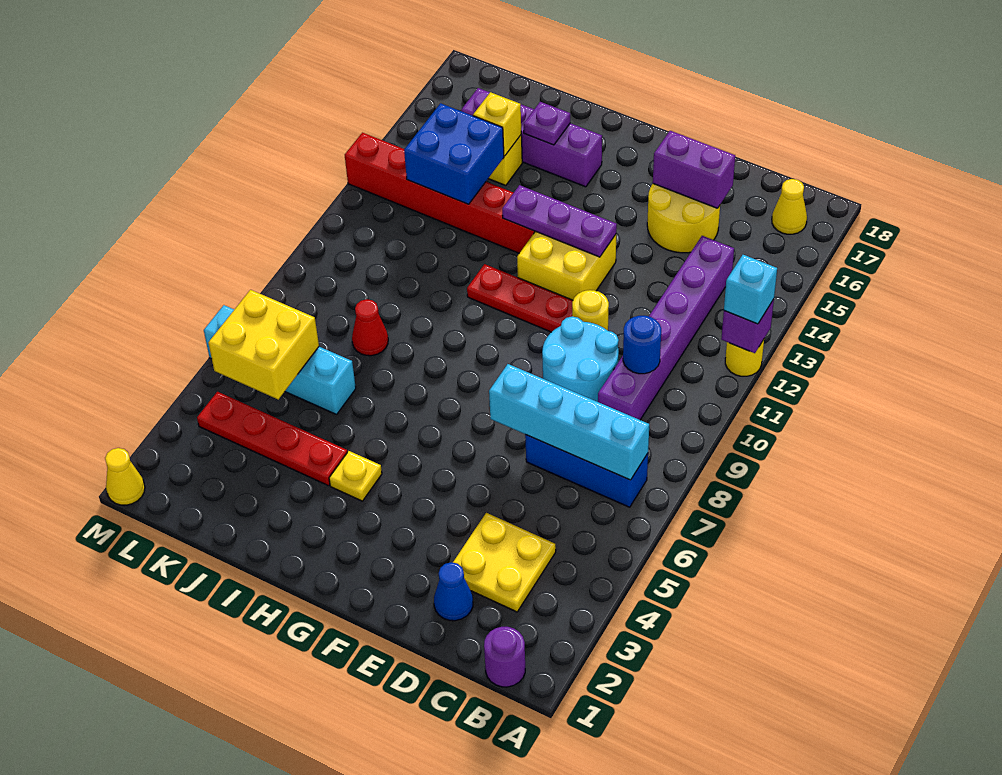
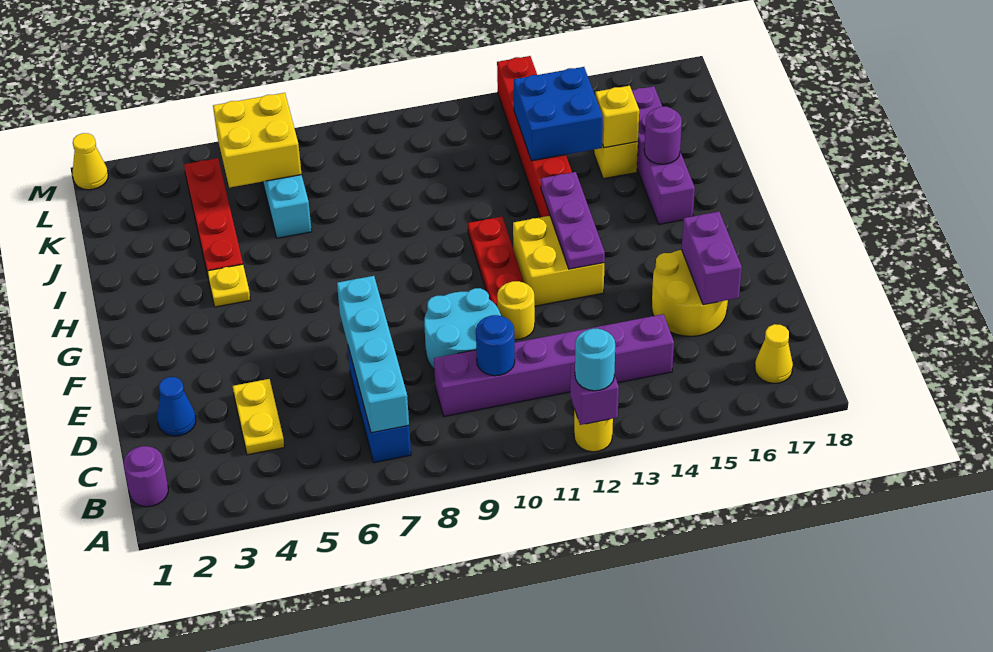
cyan brick A12 level 3 -> cyan round brick A12 level 3
yellow plate C3:D4 level 1 -> yellow plate C4:D4 level 1
purple plate I16 level 2 -> purple round brick I16 level 2
red cone J8 level 1 -> none

